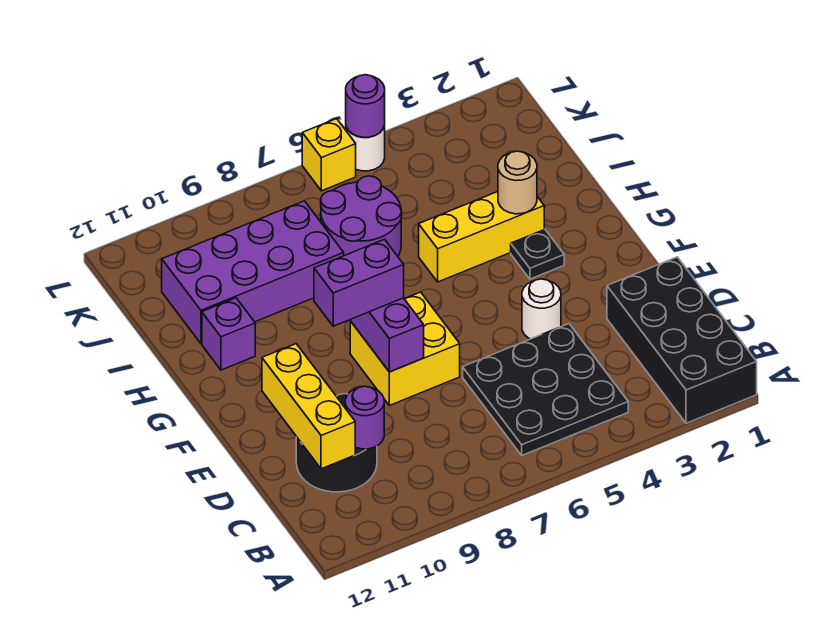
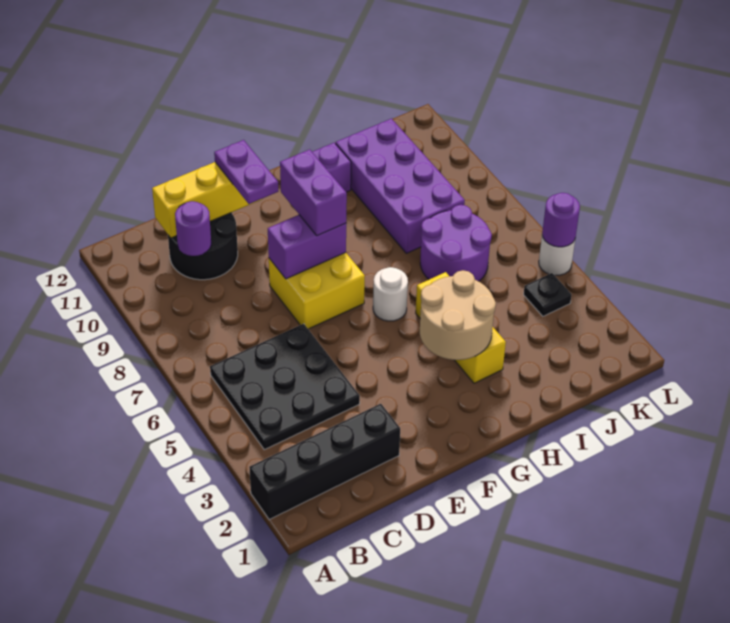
black brick A1:D2 level 1 -> black brick A2:D2 level 1
white round brick E4 level 1 -> white round brick G6 level 1
none -> purple plate E10:E11 level 3
black plate G3 level 1 -> black plate K4 level 1
tan round brick H3 level 2 -> tan round brick G3:H4 level 2
yellow brick L6 level 1 -> none

